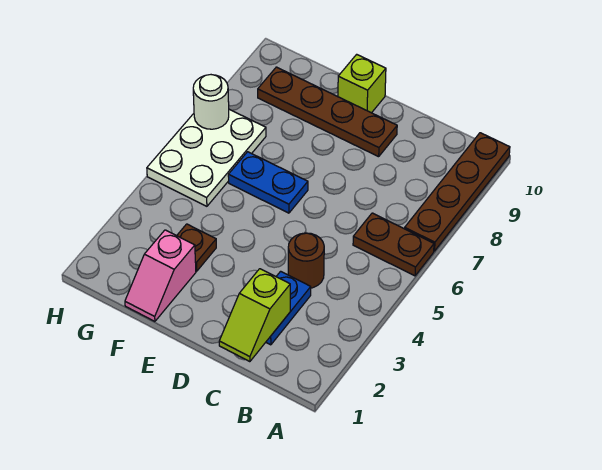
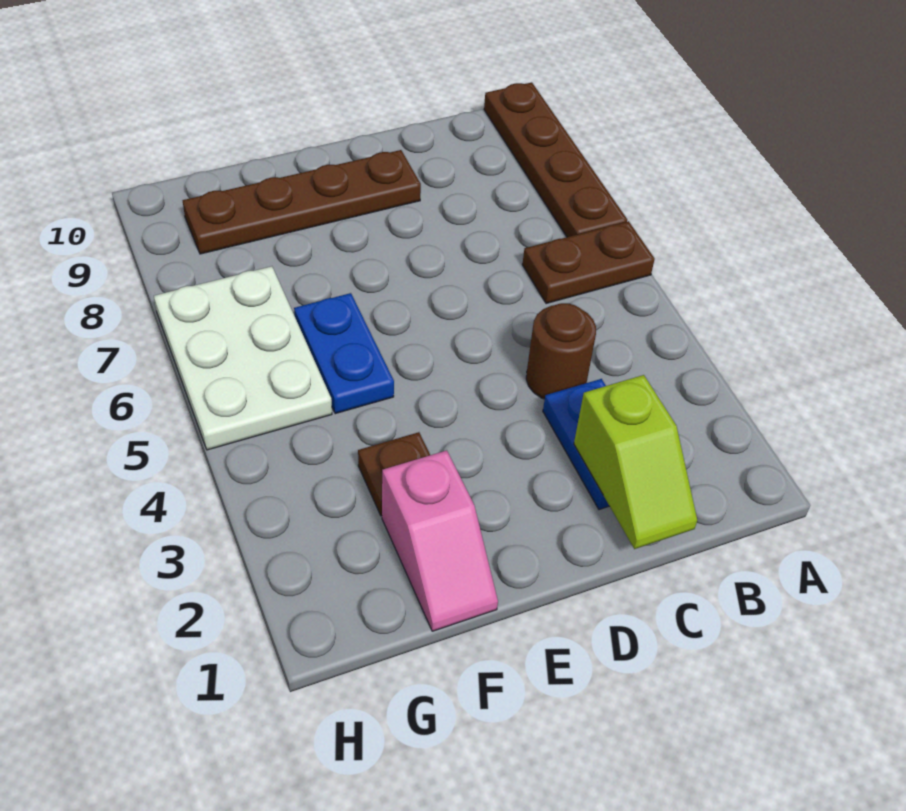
blue plate E6:F6 level 1 -> blue plate F5:F6 level 1
lime brick E10 level 1 -> none
white round brick H7 level 2 -> none

